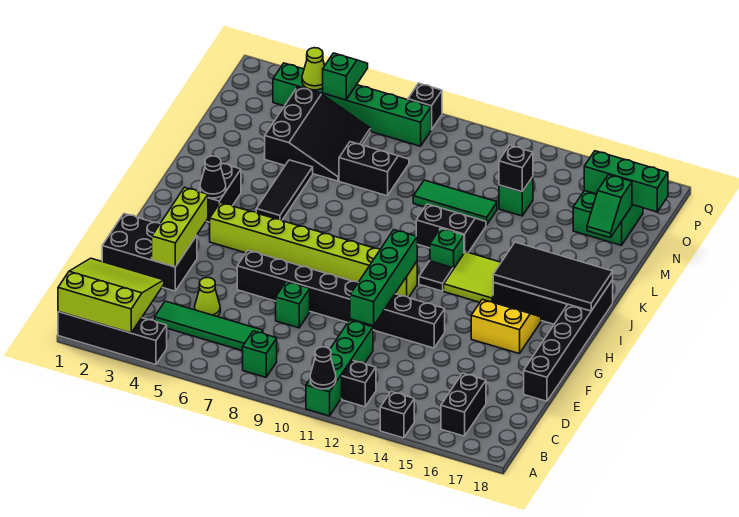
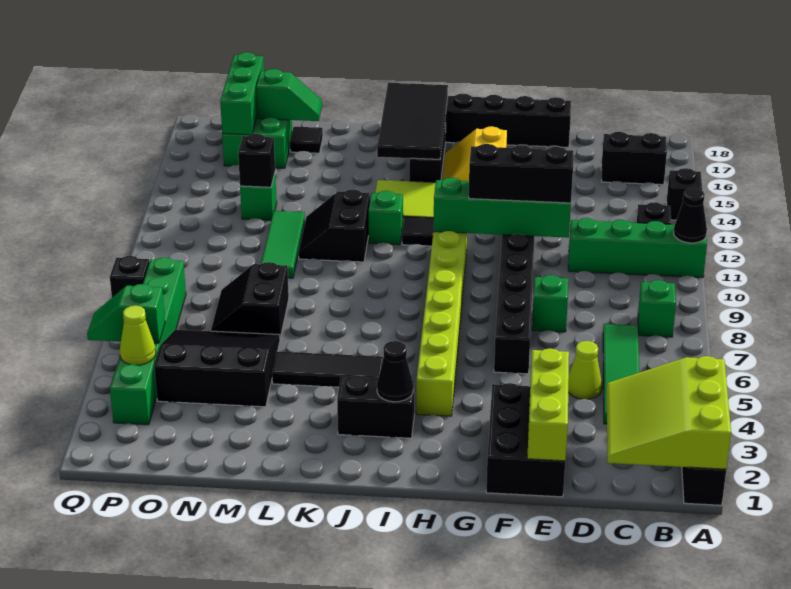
lime brick E3:G3 level 2 -> lime brick E1:E3 level 2
none -> black brick E11:G11 level 3
none -> black tile M17 level 1

